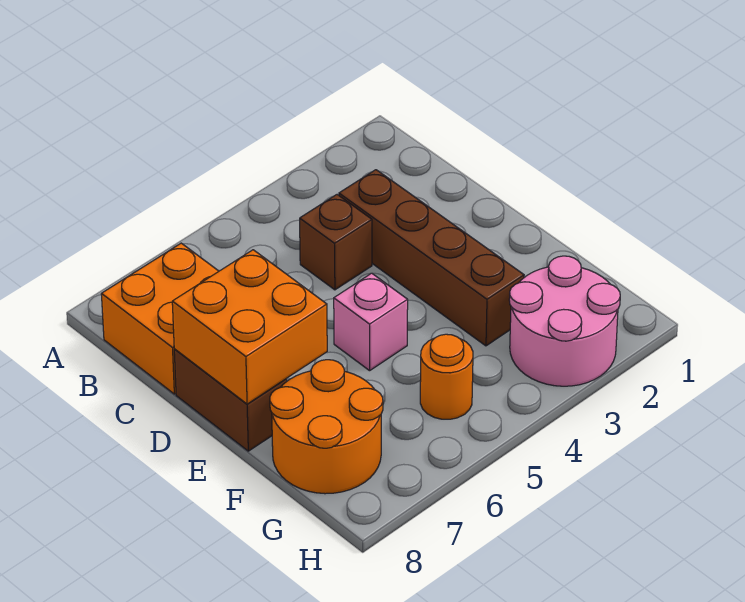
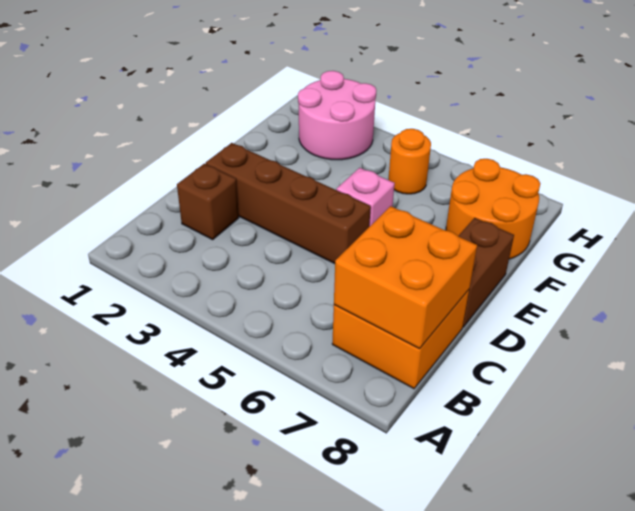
brown brick C3:F3 level 1 -> brown brick D2:D5 level 1
brown brick C4 level 1 -> brown brick C2 level 1
orange brick D7:E8 level 2 -> orange brick B7:C8 level 2

